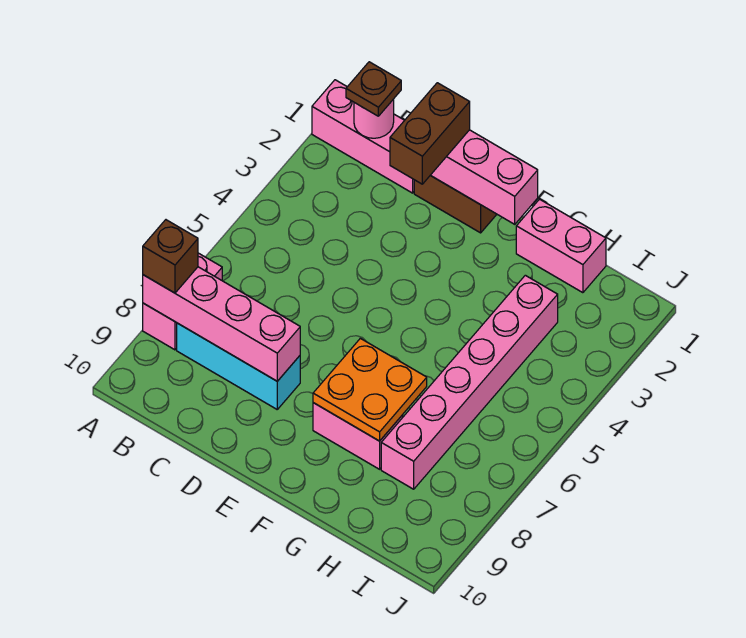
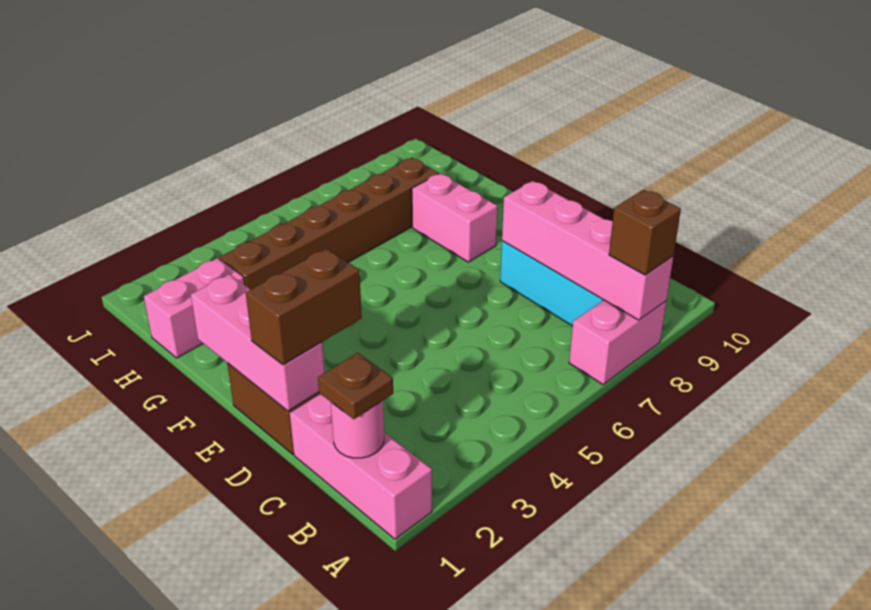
orange plate F7:G8 level 2 -> none
pink brick G1:H1 level 1 -> pink brick H1:H2 level 1
pink brick H3:H8 level 1 -> brown brick H3:H8 level 1

